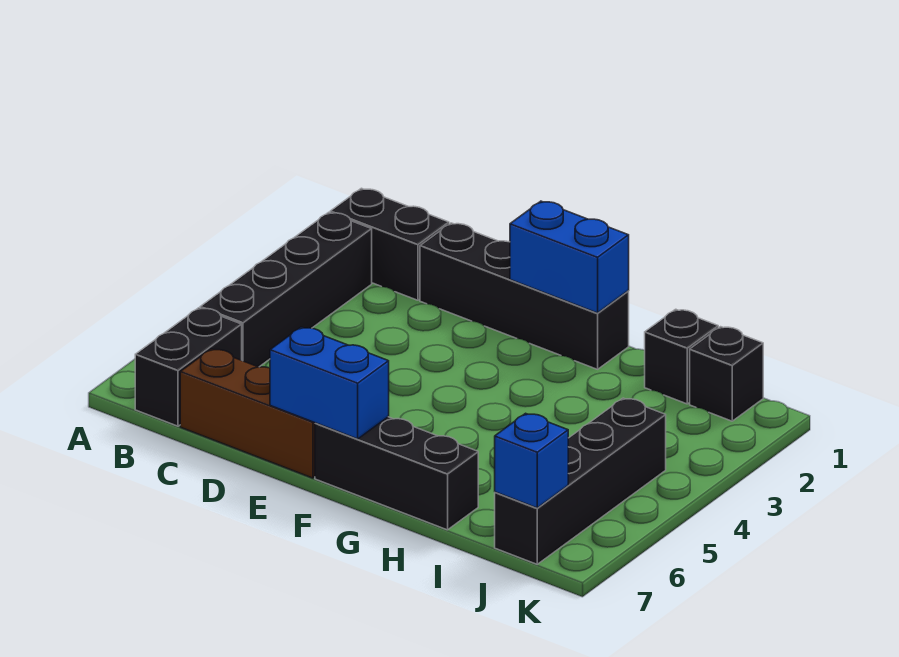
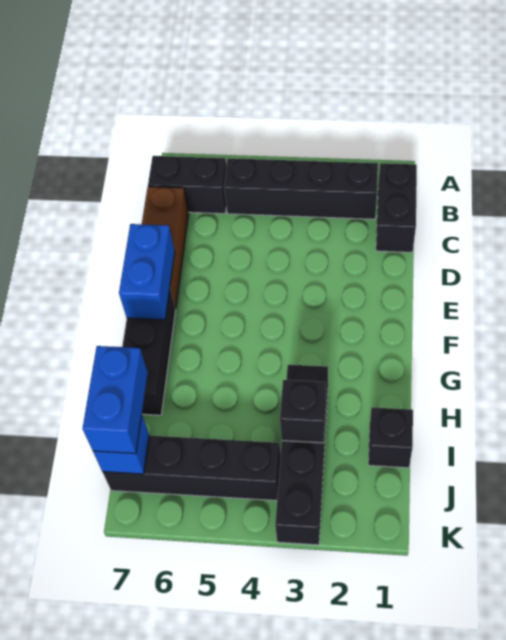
black brick D1:G1 level 1 -> black brick H3:K3 level 1
blue brick F1:G1 level 2 -> blue brick I7:J7 level 3
black brick J1 level 1 -> black brick I3 level 2

